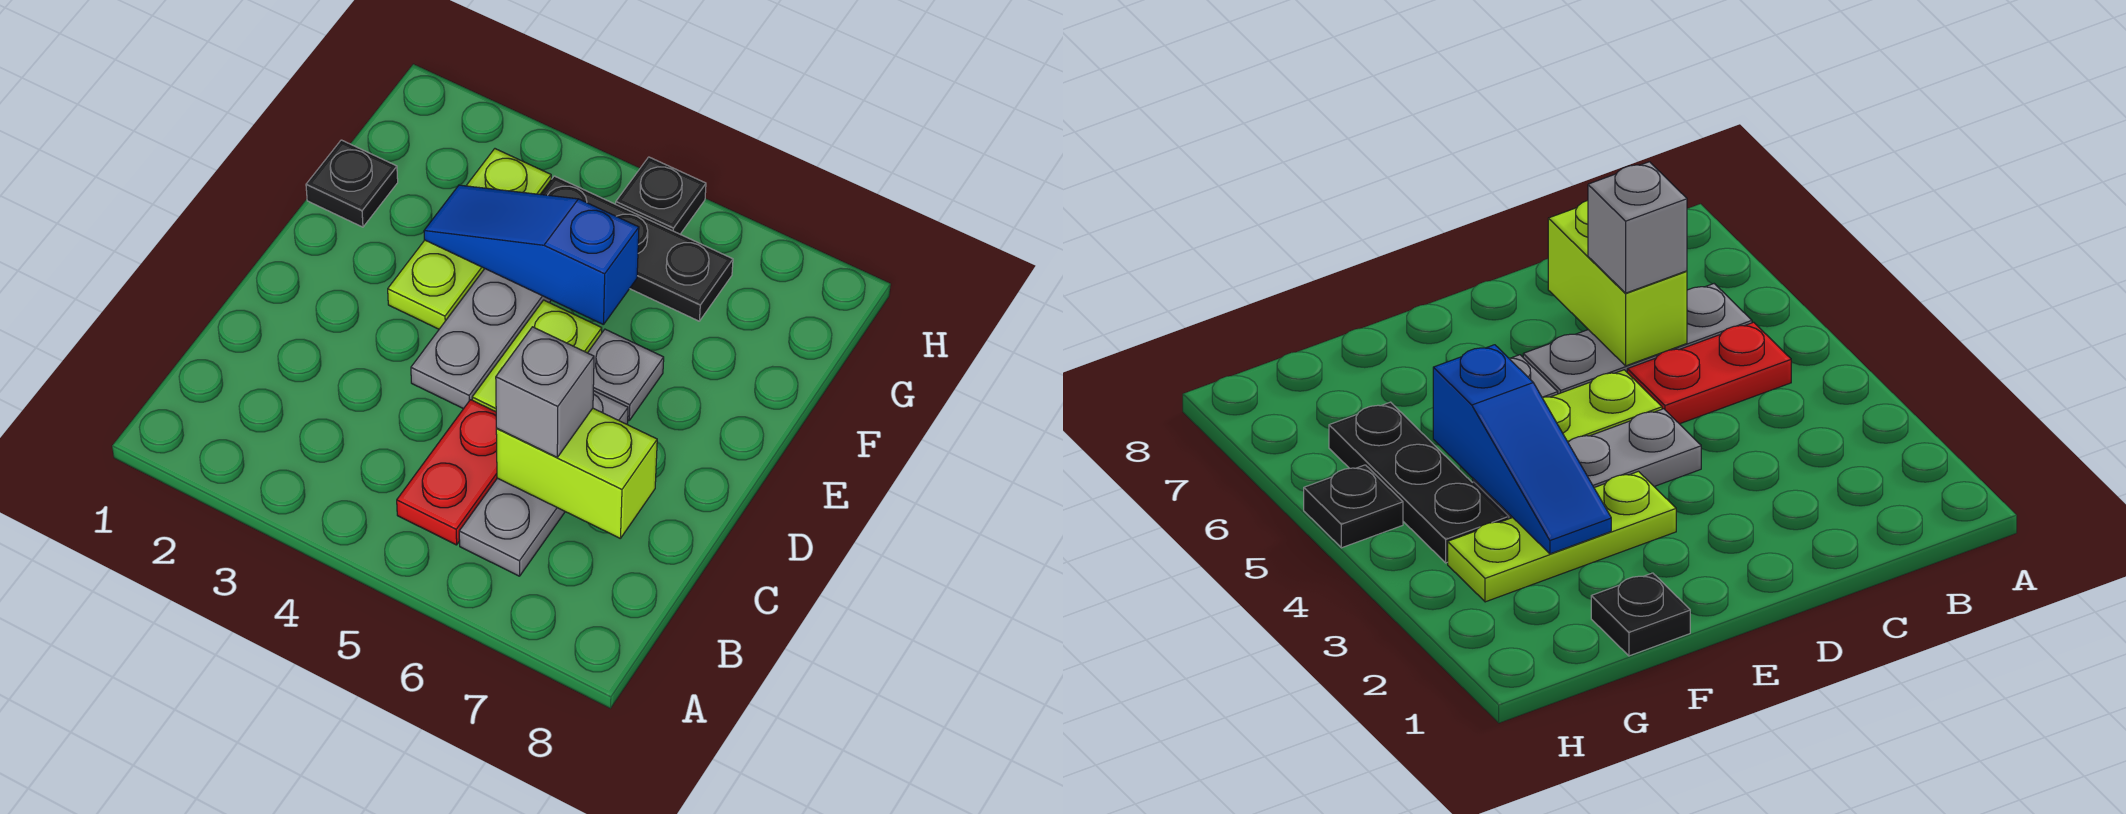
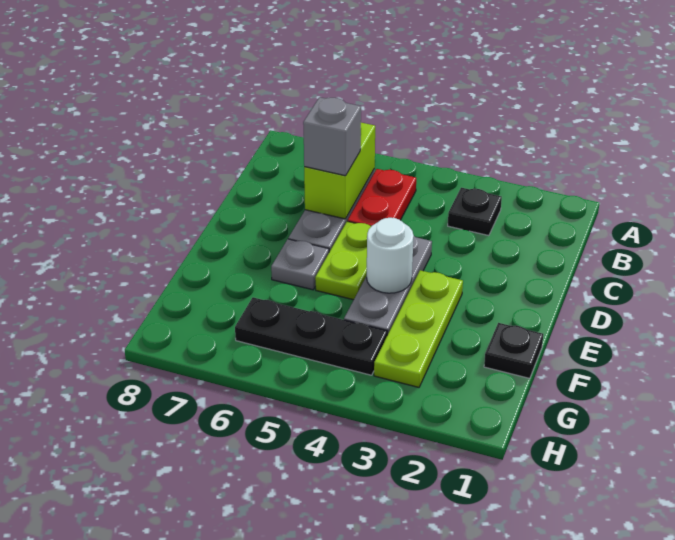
lime brick C6:C7 level 2 -> lime brick B6:C6 level 2
none -> white round brick E4 level 2
blue slope F3:F5 level 2 top 5 -> none
black plate H5 level 1 -> black plate B3 level 1

